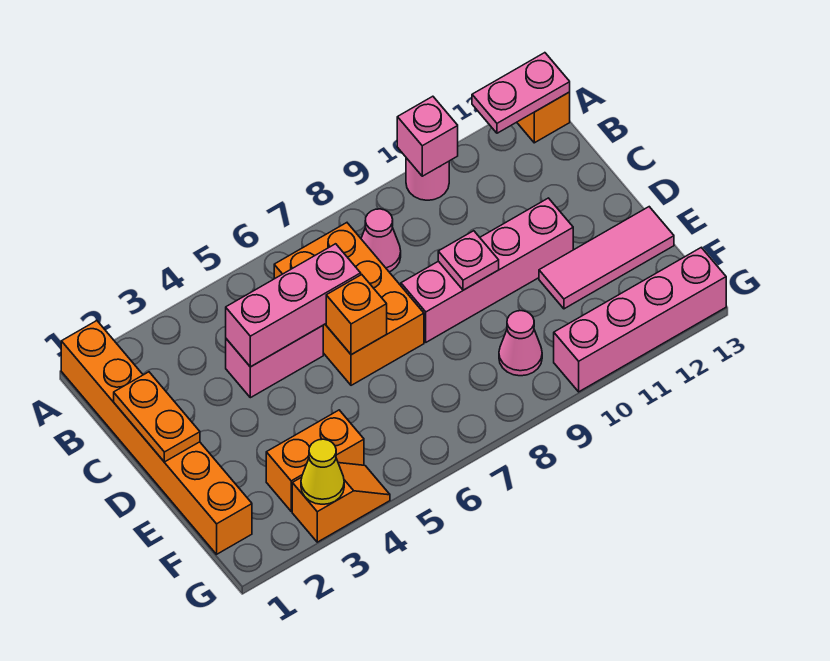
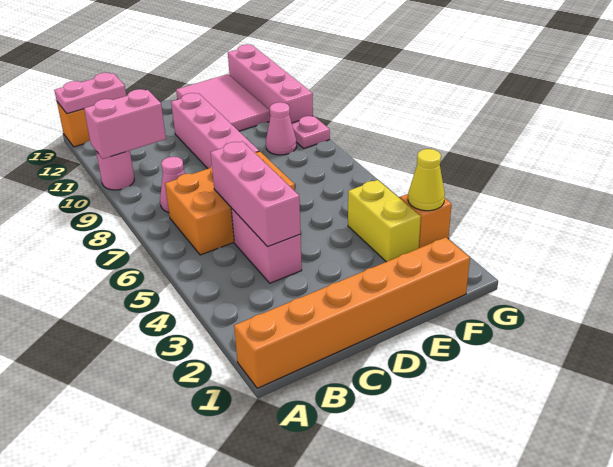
pink brick A10 level 2 -> pink brick A10:B10 level 2
pink plate A12:A13 level 2 -> pink plate A13:B13 level 2
orange plate C1:D1 level 2 -> none
orange brick D6 level 2 -> none
pink plate D9 level 2 -> pink plate G9 level 1
pink tile E11:E13 level 1 -> pink tile E11:F13 level 1
orange brick F3:F4 level 1 -> yellow brick F3:F4 level 1

